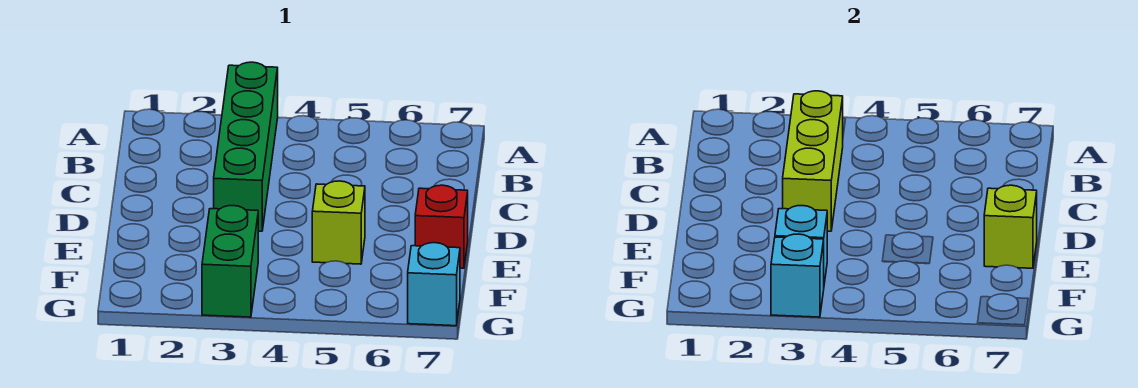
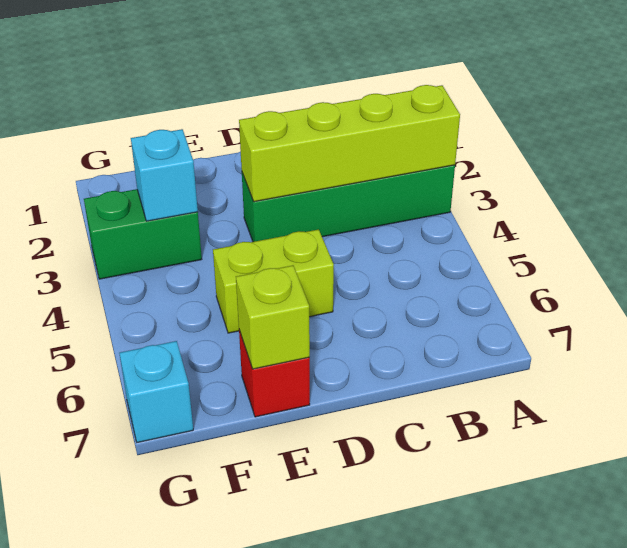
lime brick B3:D3 level 2 -> lime brick A3:D3 level 2
lime brick E5 level 1 -> lime brick D5:E5 level 1
cyan brick G3 level 2 -> none

